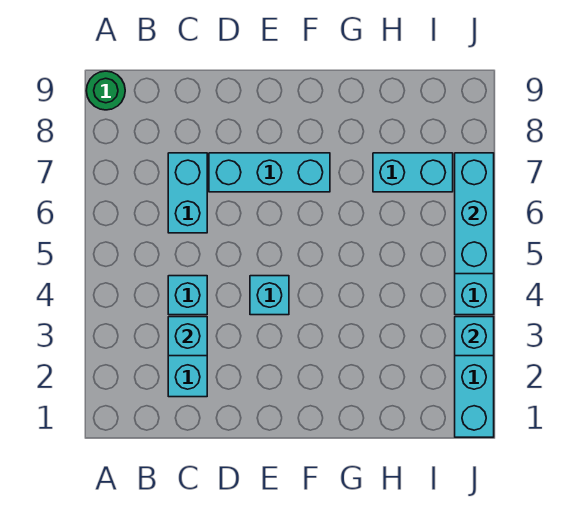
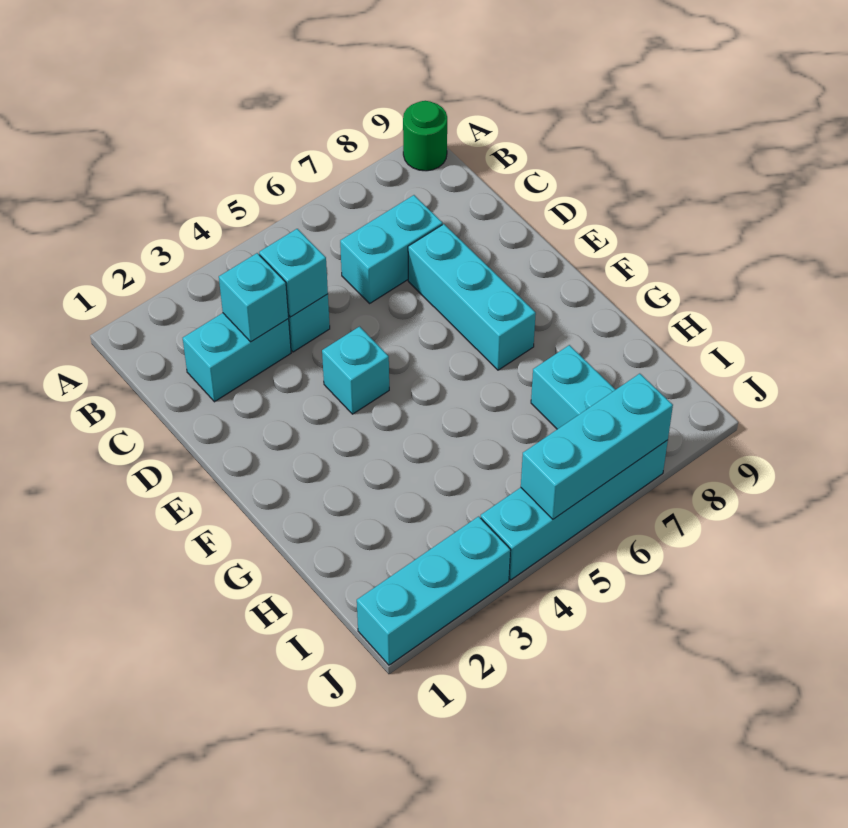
cyan brick J3 level 2 -> cyan brick C4 level 2

